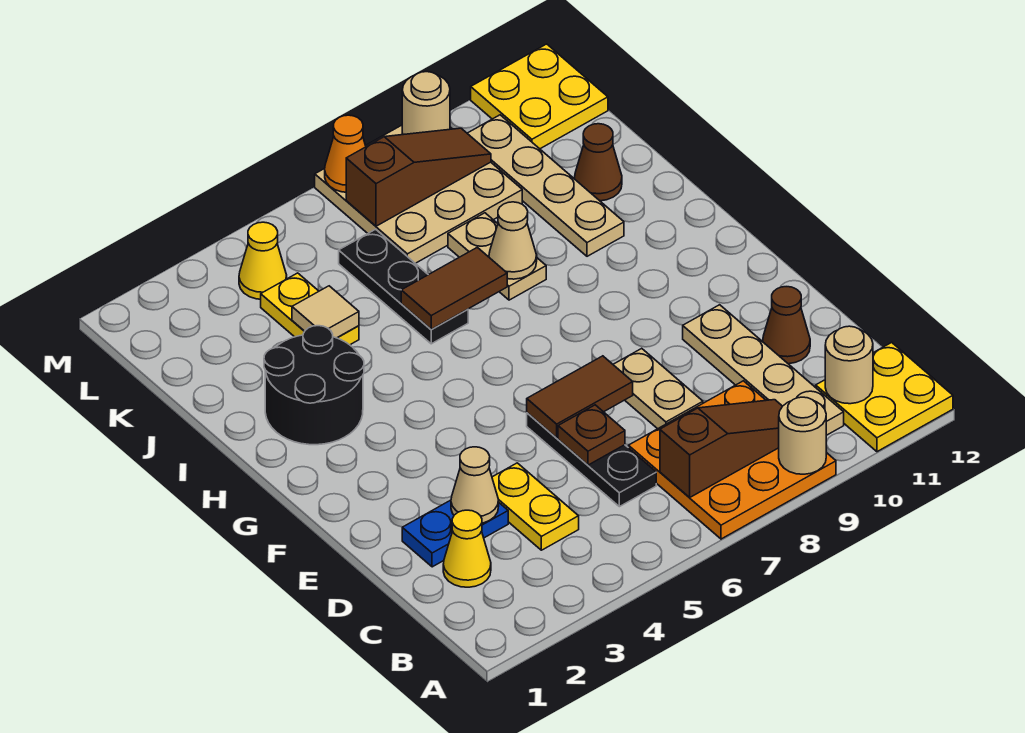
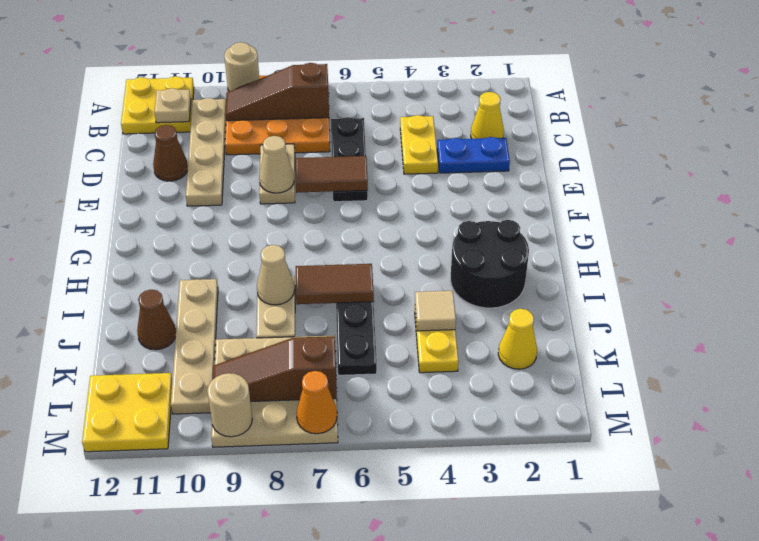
tan round brick B11 level 2 -> tan plate B11 level 2
tan cone D3 level 2 -> tan cone E8 level 2
brown plate D6 level 2 -> none
yellow cone L4 level 1 -> yellow cone K2 level 1

